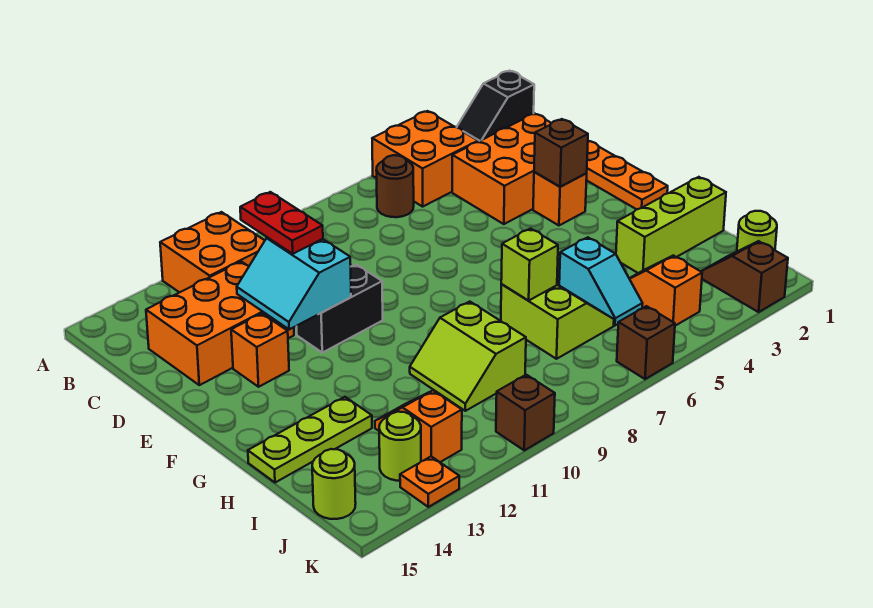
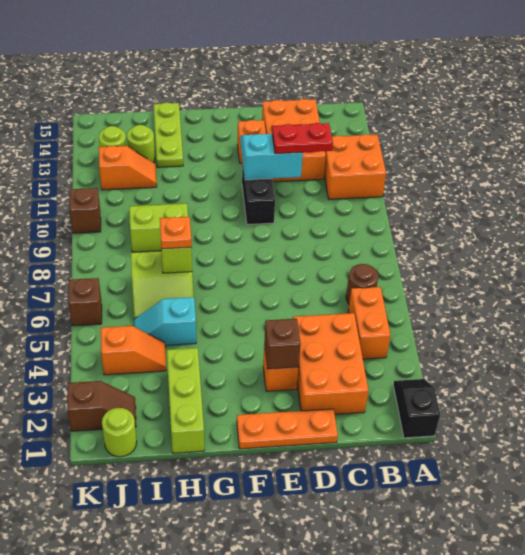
orange brick A4:B5 level 1 -> orange brick B4:B5 level 1
lime round brick J15 level 1 -> lime round brick I13 level 1
orange plate K13 level 1 -> orange plate H7 level 3

